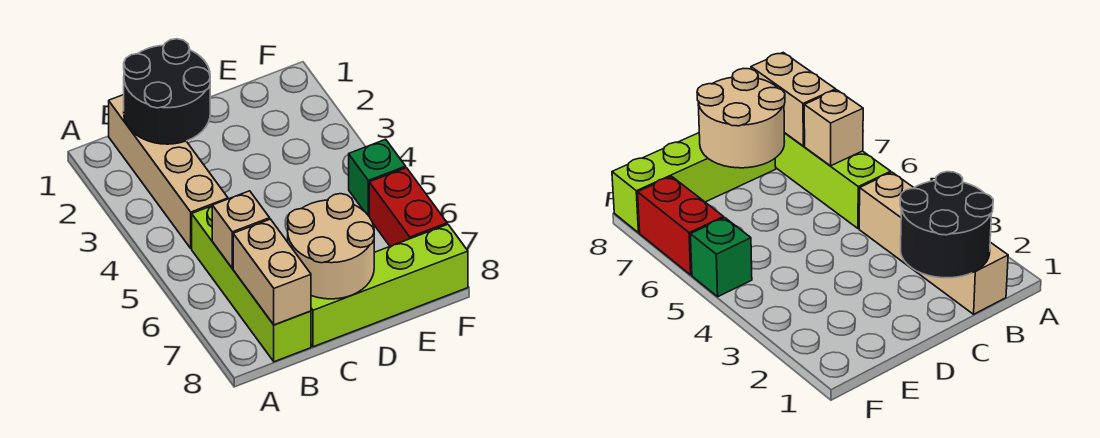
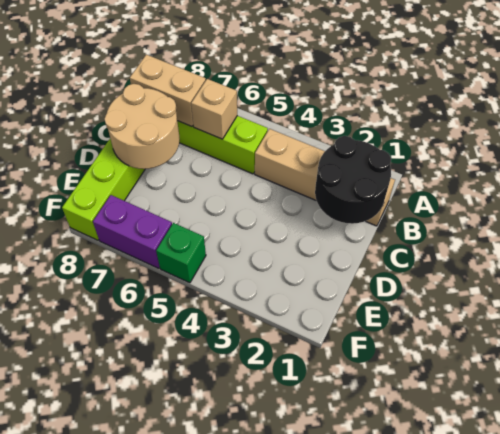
red brick F6:F7 level 1 -> purple brick F6:F7 level 1

